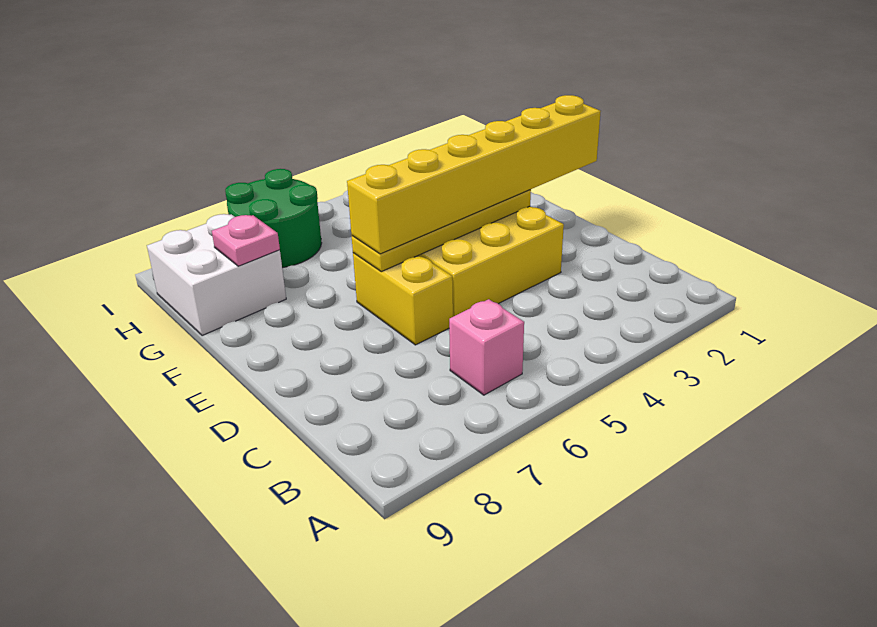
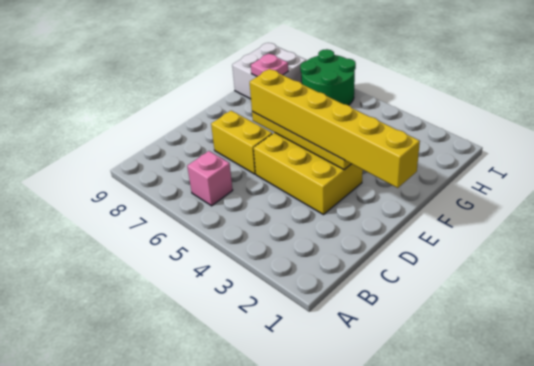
yellow brick D6:E6 level 1 -> yellow brick D6:D7 level 1

